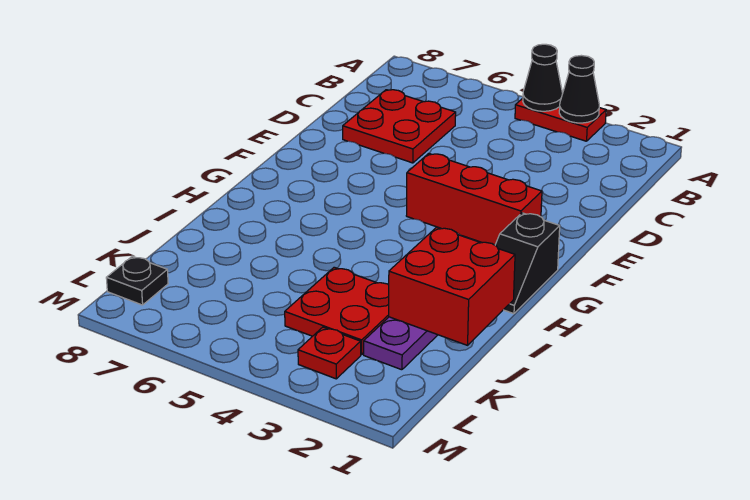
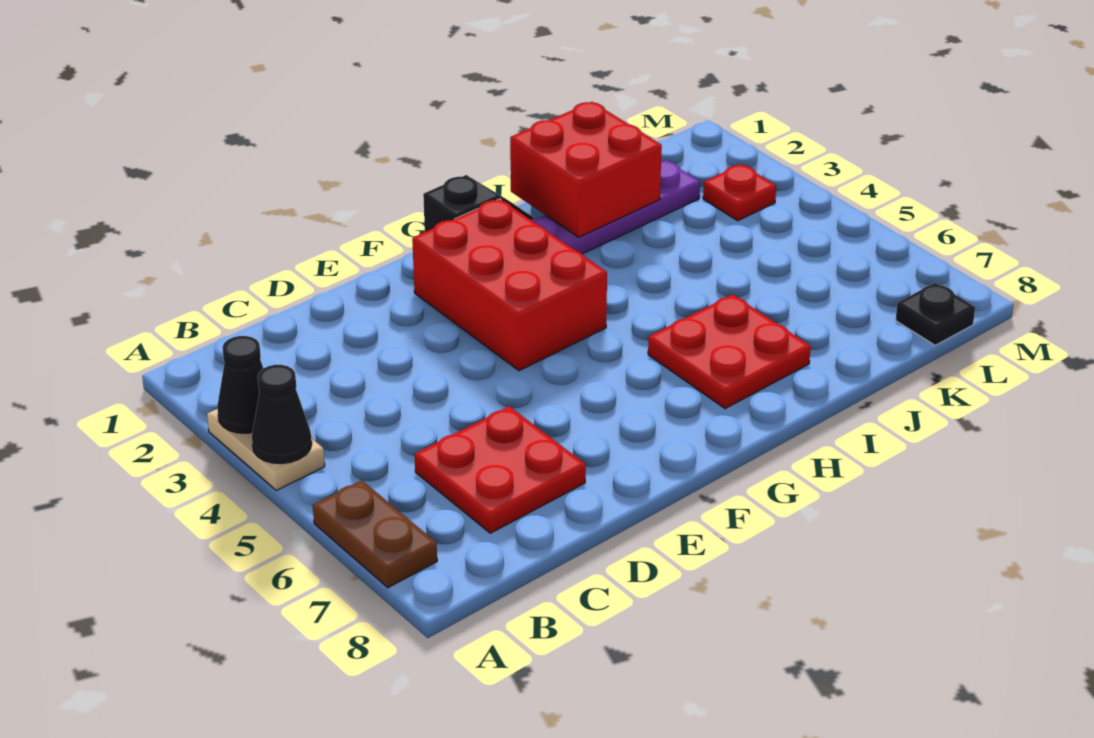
red plate A3:A4 level 1 -> tan plate A3:A4 level 1
none -> brown plate A6:A7 level 1
red brick F2:F4 level 1 -> red brick F2:G4 level 1
red plate J3:K4 level 1 -> red plate H6:I7 level 1

